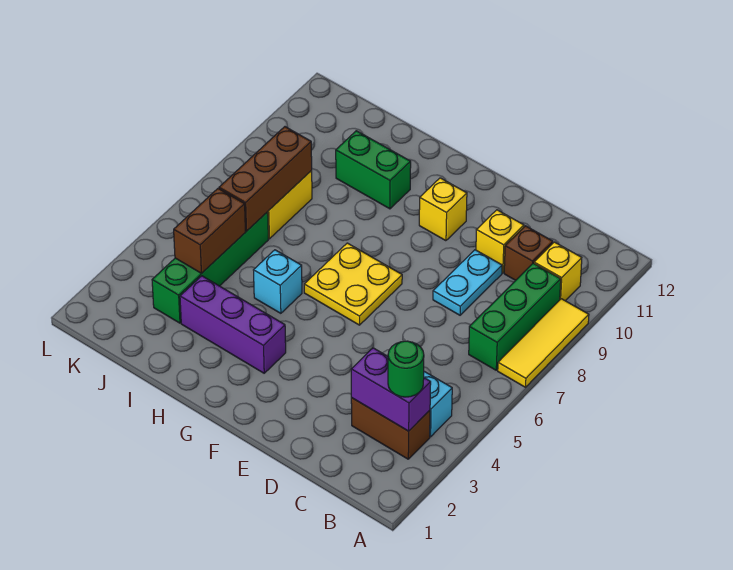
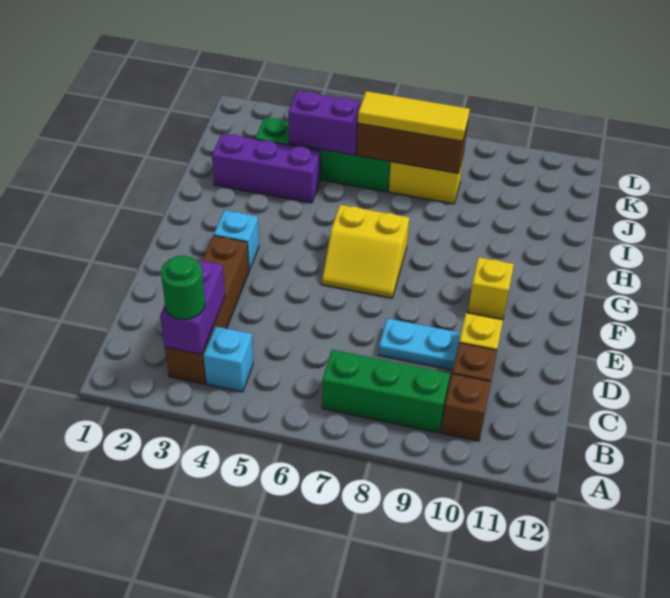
yellow tile A7:A9 level 1 -> yellow tile J6:J8 level 3
brown brick B3:C3 level 1 -> brown brick B3:E3 level 1
yellow brick B10 level 1 -> brown brick B10 level 1
yellow plate F6:G7 level 1 -> yellow slope F6:G7 level 1 top G
purple brick G3:I3 level 1 -> purple brick I2:I4 level 1
cyan brick H5 level 1 -> cyan brick F3 level 1
green brick H10:I10 level 1 -> none
brown brick J4:J5 level 2 -> purple brick J4:J5 level 2

